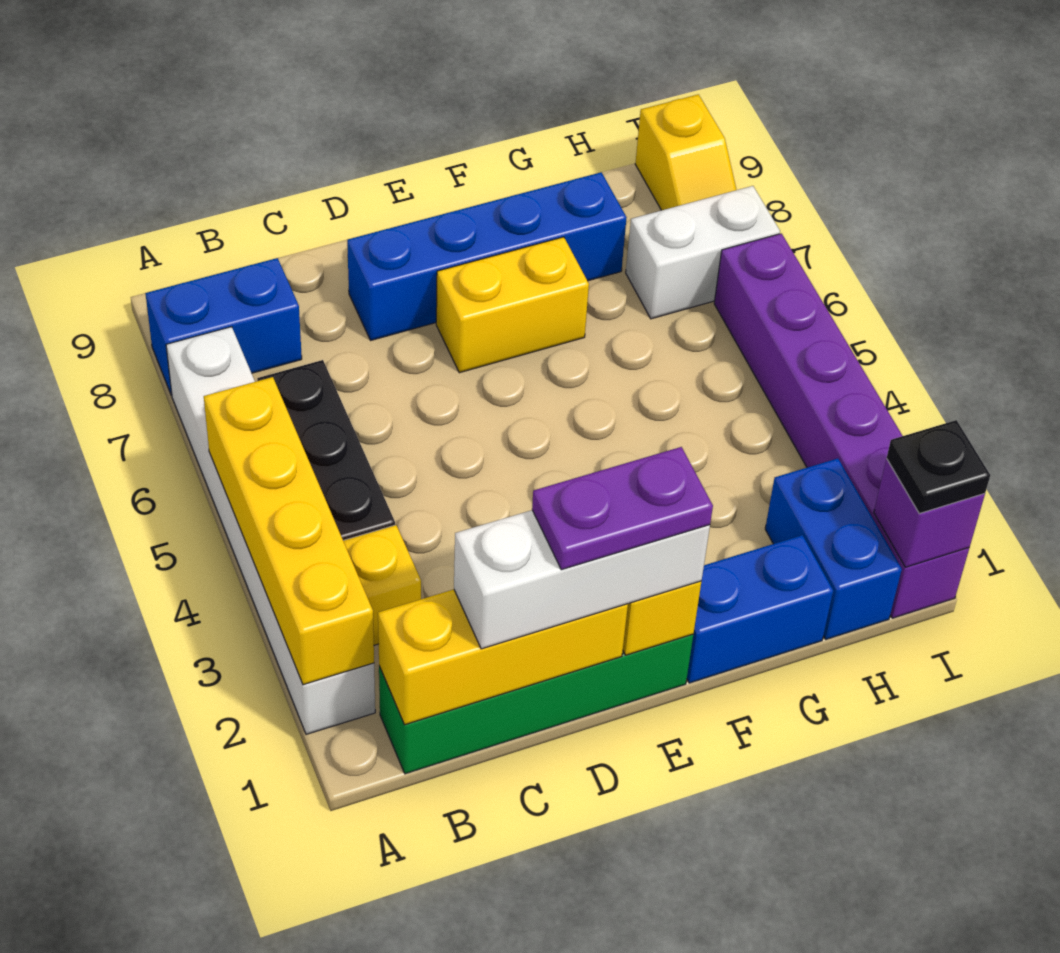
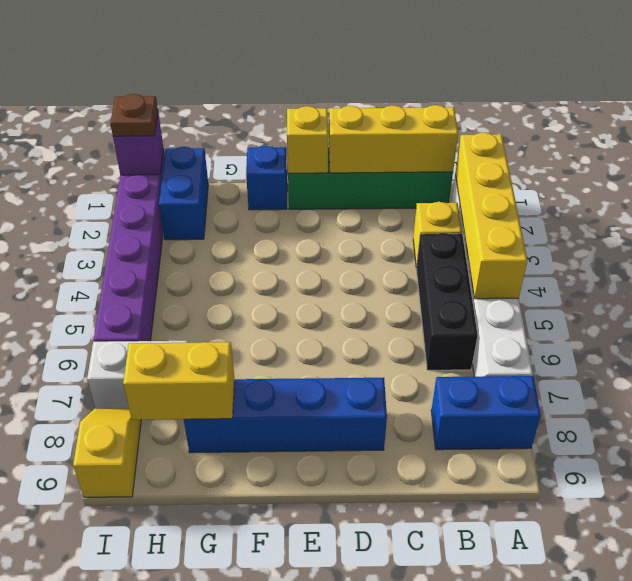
white brick C1:E1 level 3 -> none
purple plate D1:E1 level 4 -> none
yellow brick E7:F7 level 1 -> yellow brick G8:H8 level 2
blue brick F1:G1 level 1 -> blue brick F1 level 1
black plate I1 level 3 -> brown plate I1 level 3

